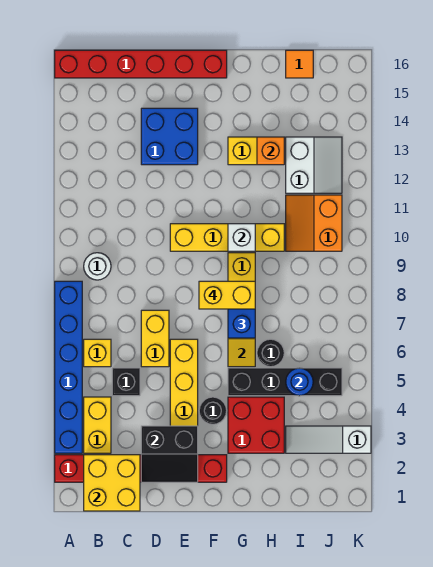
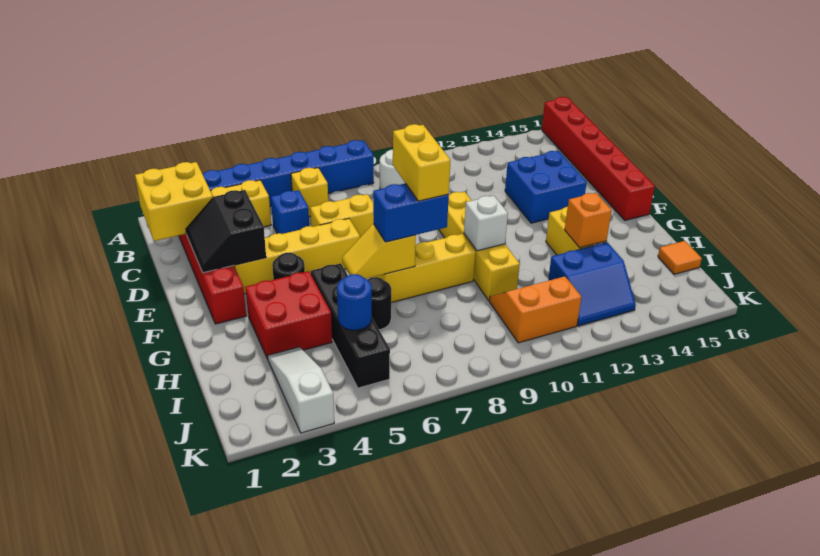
black brick C5 level 1 -> blue brick C5 level 1
white slope I12:J13 level 1 top I -> blue slope I12:J13 level 1 top I

